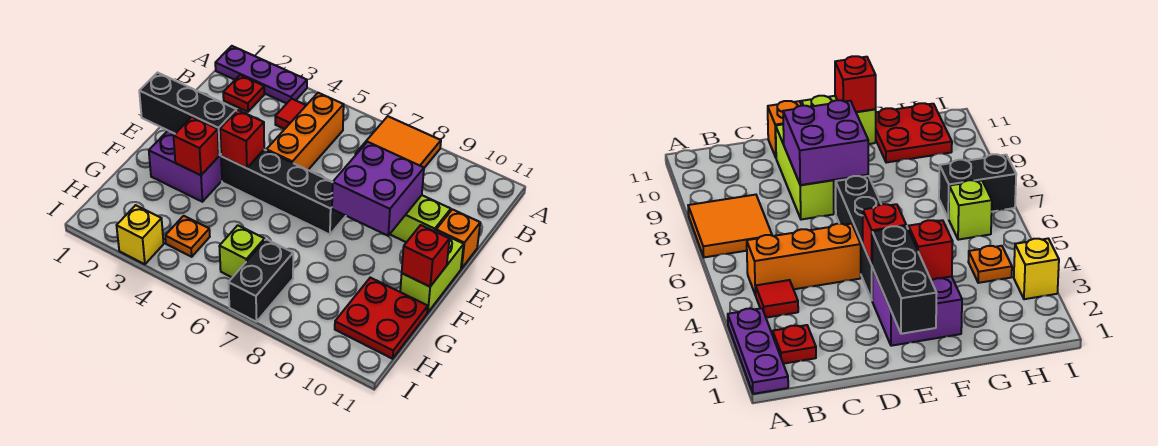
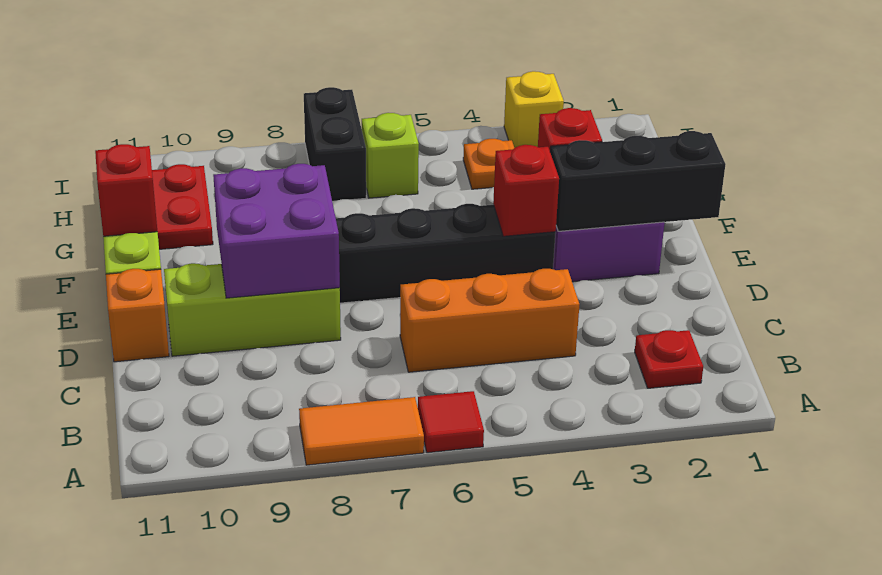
purple plate A1:A3 level 1 -> none
orange tile A7:B8 level 1 -> orange tile A7:A8 level 1
red tile B4 level 1 -> red tile A6 level 1
orange brick B5:D5 level 1 -> orange brick C4:C6 level 1

